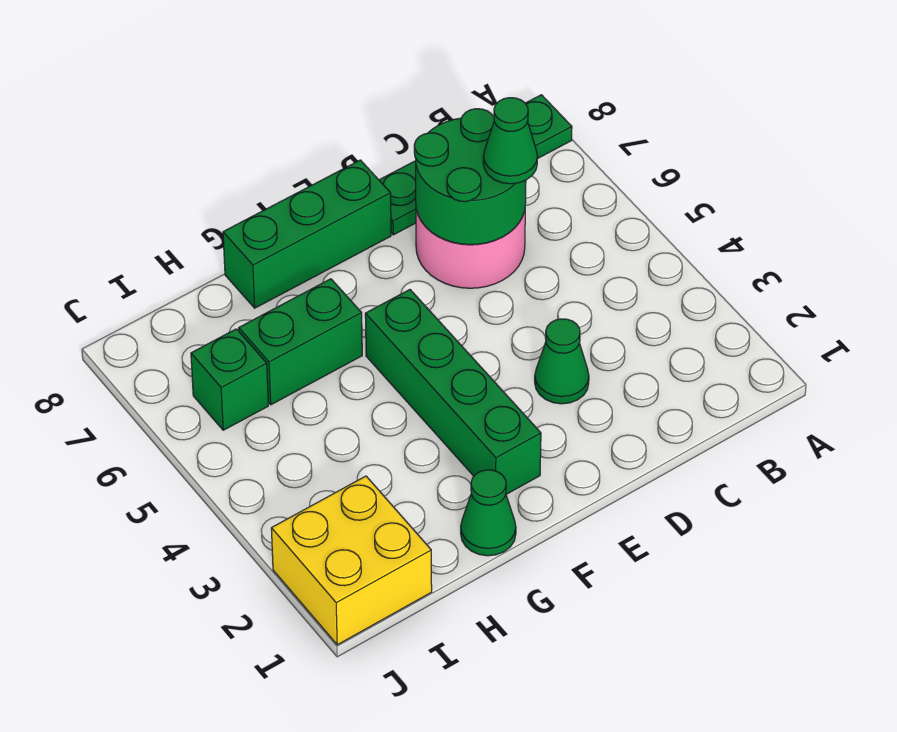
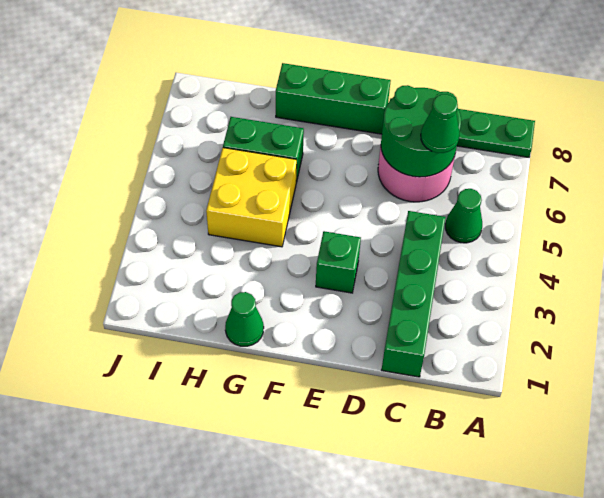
green cone D3 level 1 -> green cone B5 level 1
green brick F2:F5 level 1 -> green brick C1:C4 level 1
yellow brick I1:J2 level 1 -> yellow brick G4:H5 level 1
green brick I6 level 1 -> green brick E3 level 1

